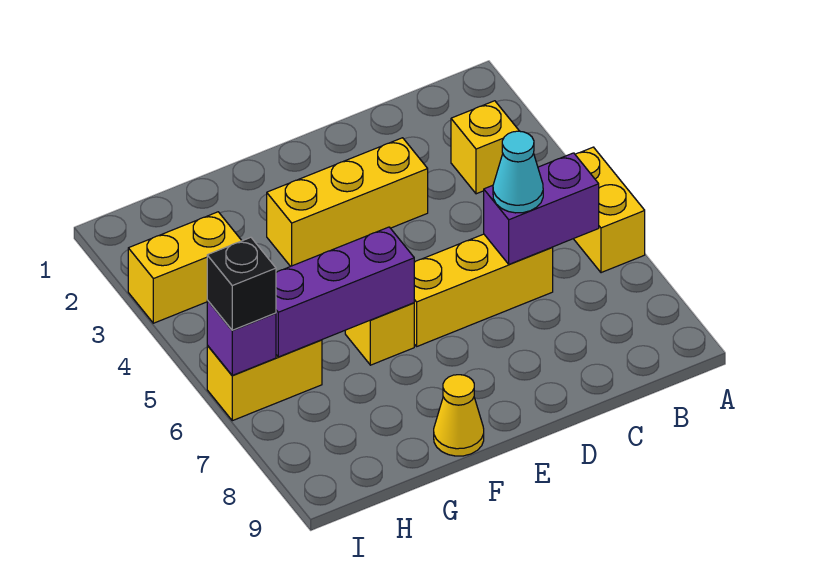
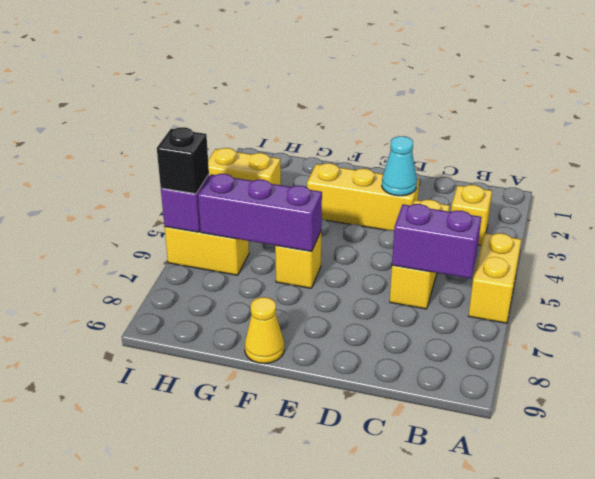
yellow brick C6:E6 level 1 -> yellow brick C4:C6 level 1
cyan cone C6 level 3 -> cyan cone D3 level 2

